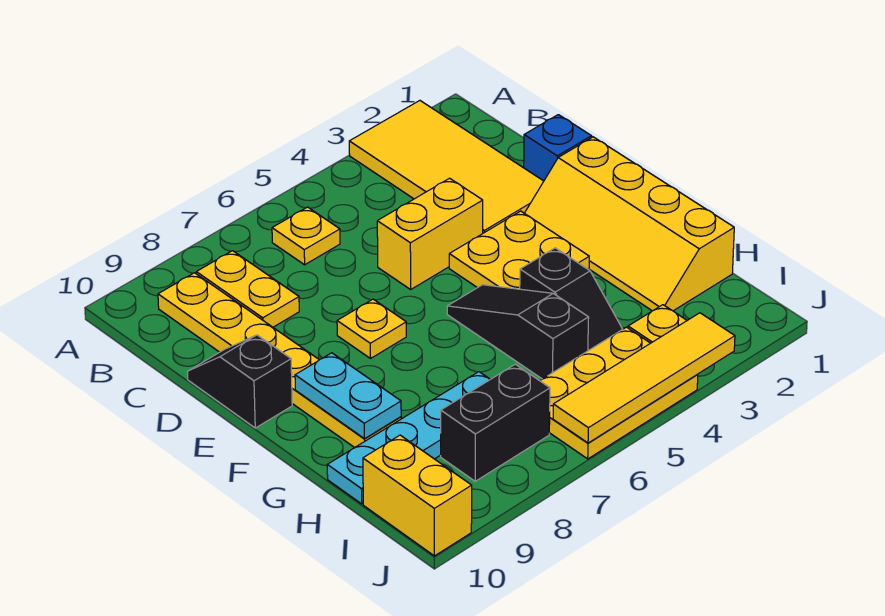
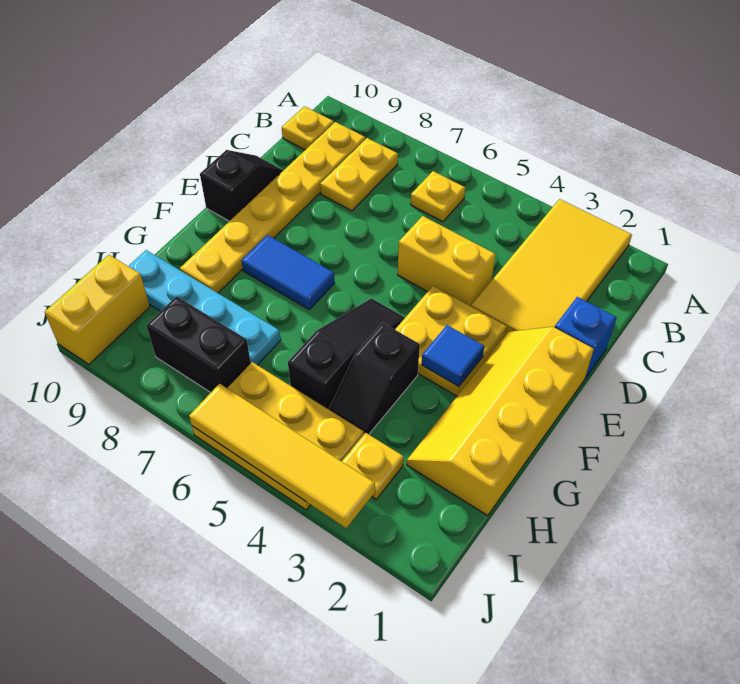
yellow plate E7 level 1 -> yellow plate B10 level 1
none -> blue tile F3 level 2
none -> blue tile F7:F8 level 1
cyan plate F9:G9 level 2 -> none

